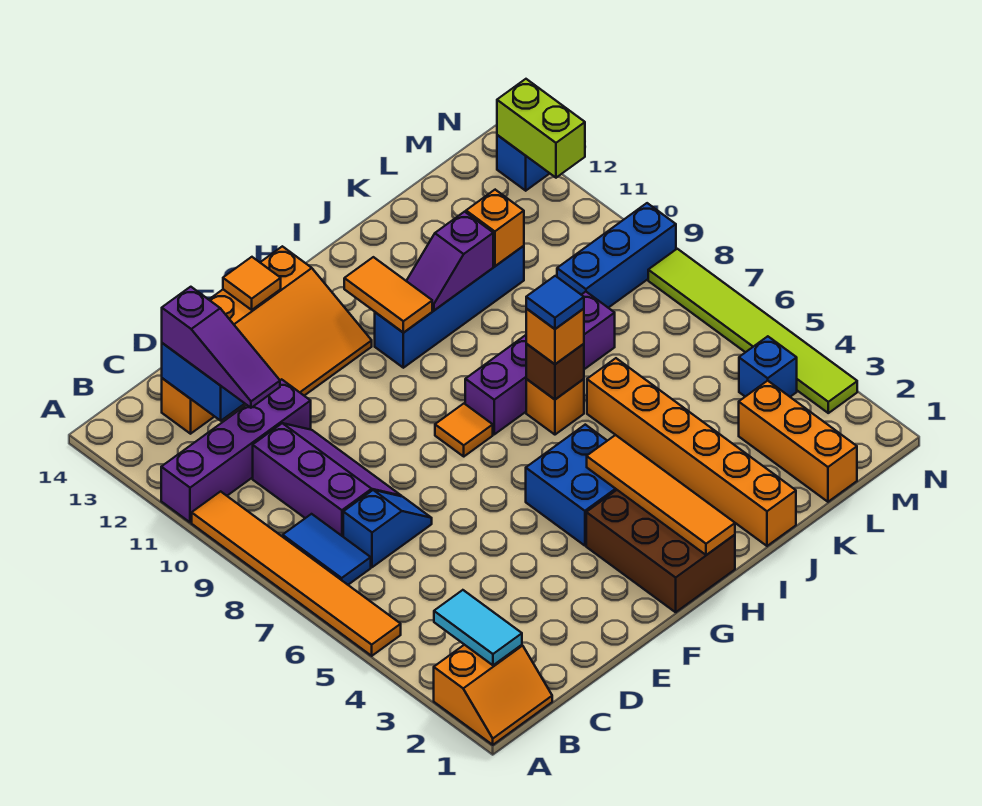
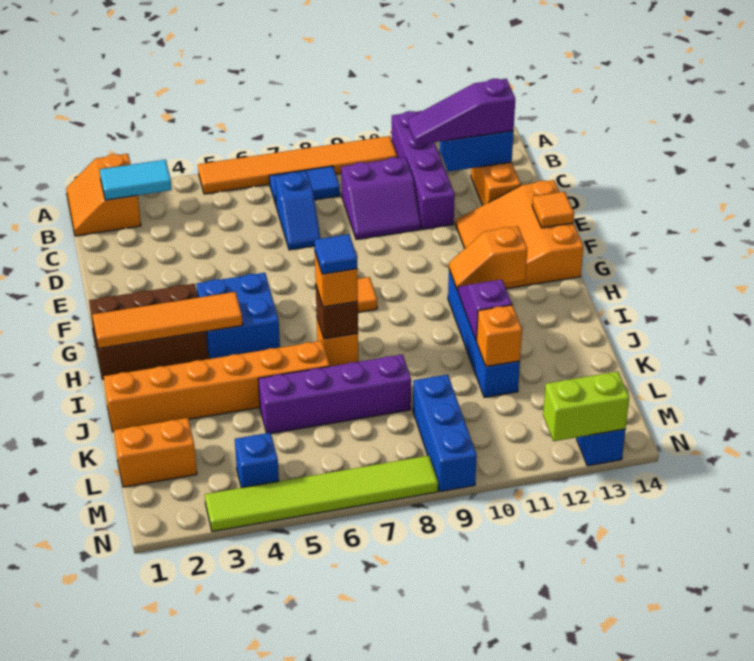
purple slope C8:D10 level 1 top C -> purple slope C9:D10 level 1 top C
purple brick H8:K8 level 1 -> purple brick K5:K8 level 1
orange tile H11:H12 level 2 -> orange slope H11:H12 level 2 top 12
orange brick L1:L3 level 1 -> orange brick L1:L2 level 1

